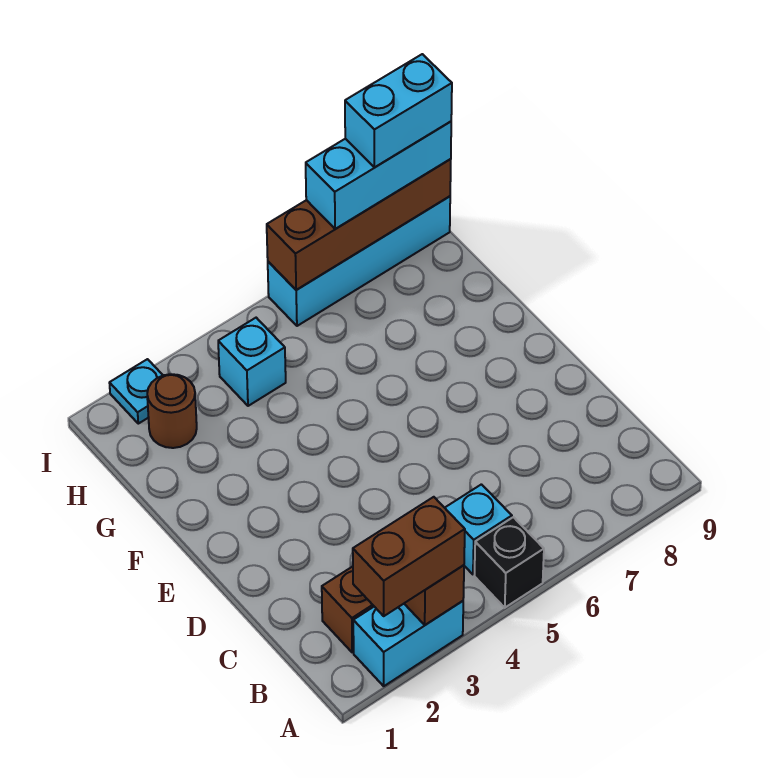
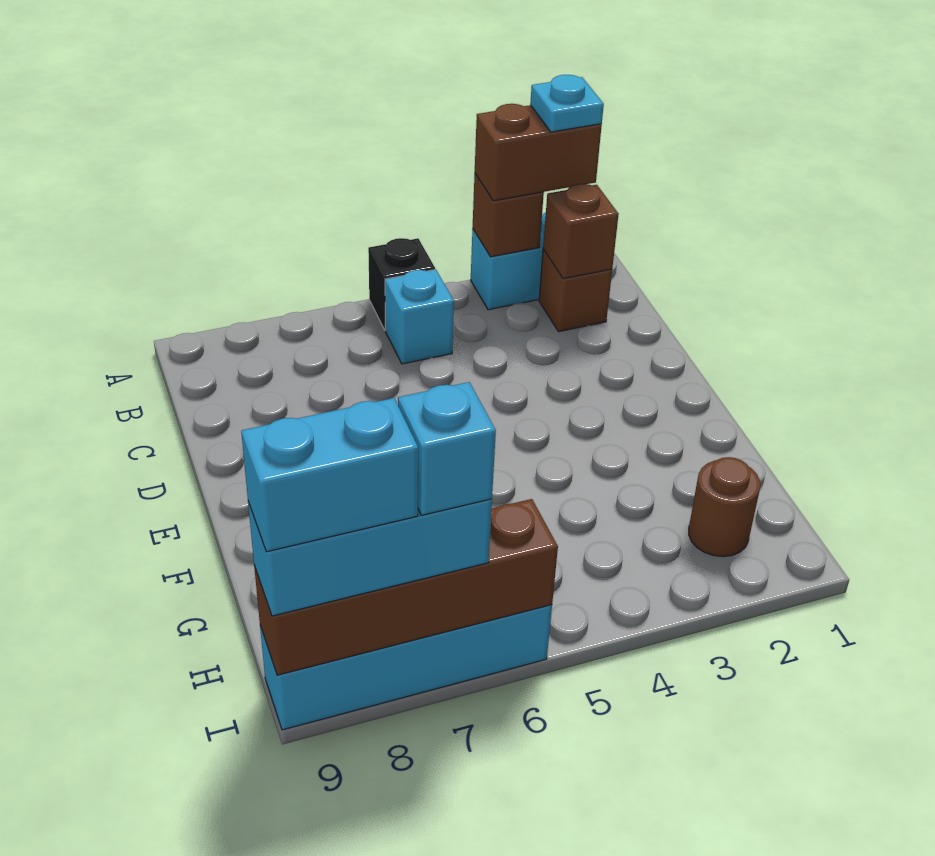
none -> brown brick B2 level 2
cyan brick H4 level 1 -> cyan brick I7 level 4
cyan plate I2 level 1 -> cyan plate A2 level 4

